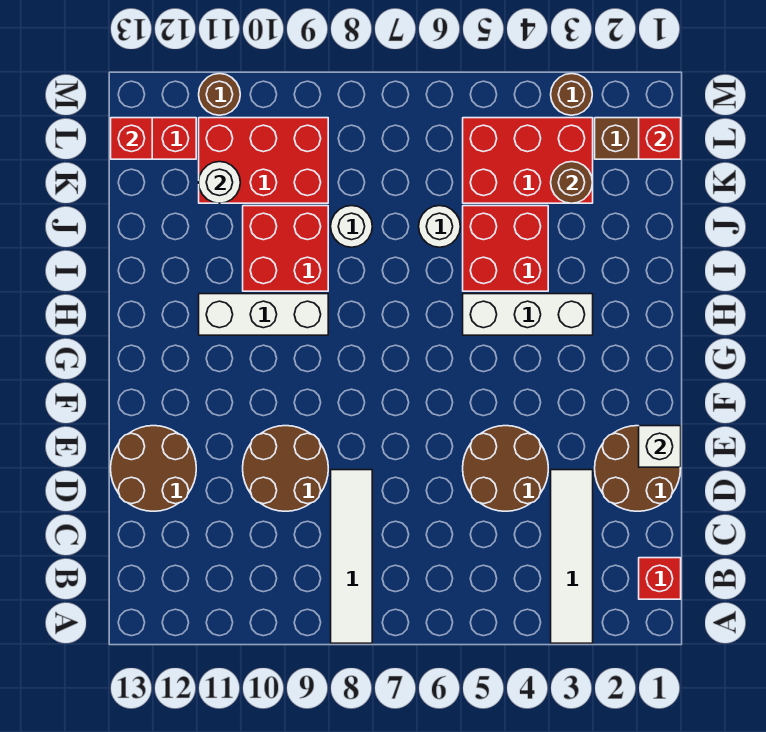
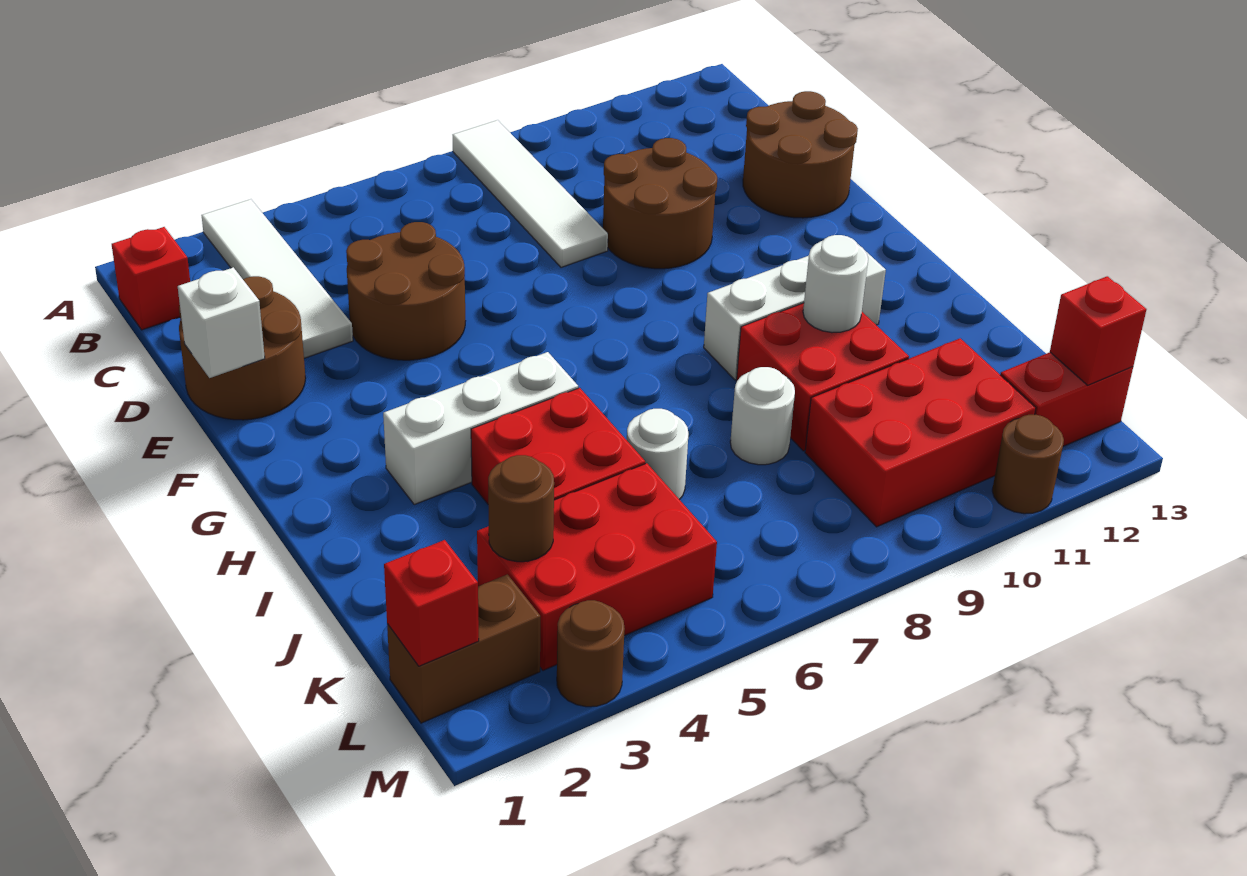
white round brick K11 level 2 -> white round brick I10 level 2

